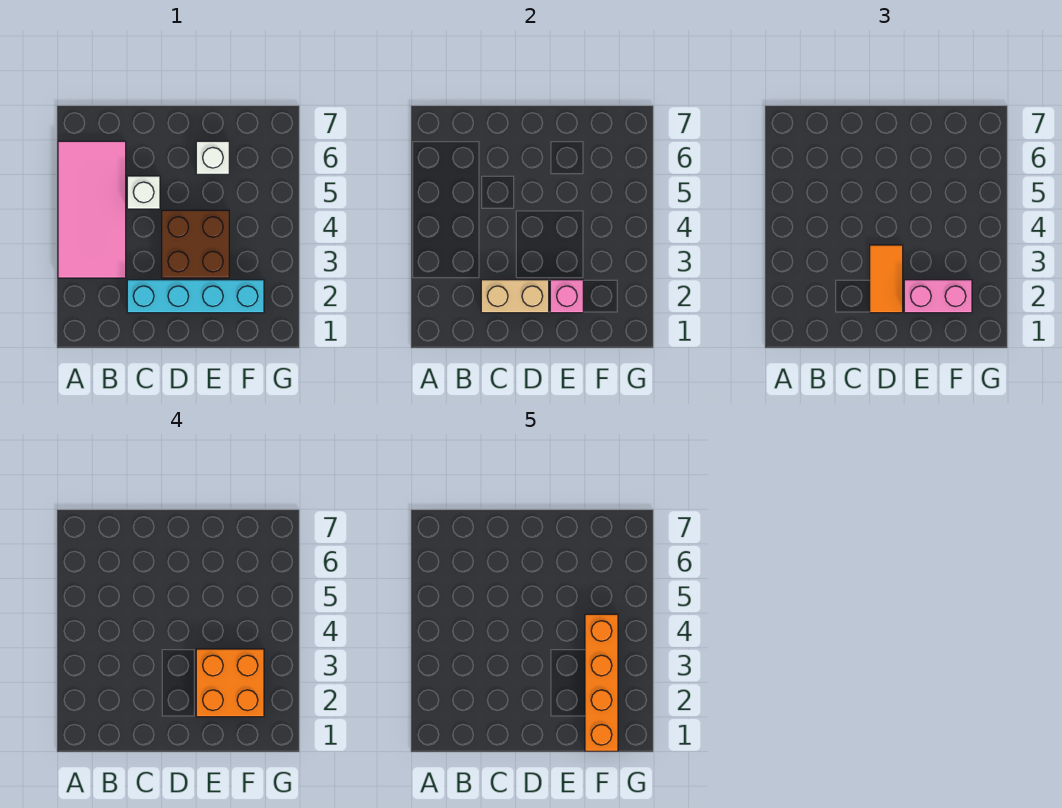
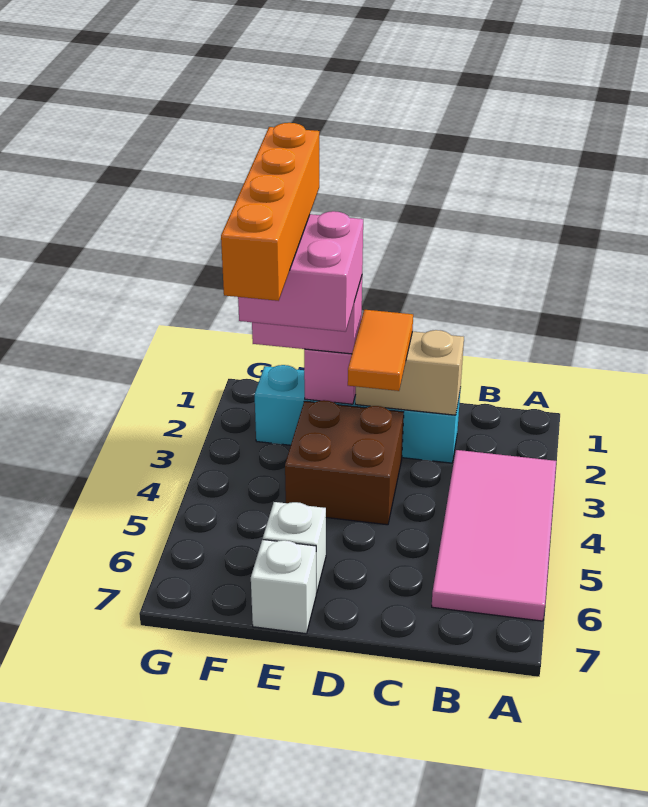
white brick C5 level 1 -> white brick E7 level 1
orange brick E2:F3 level 4 -> pink brick E2:F3 level 4

